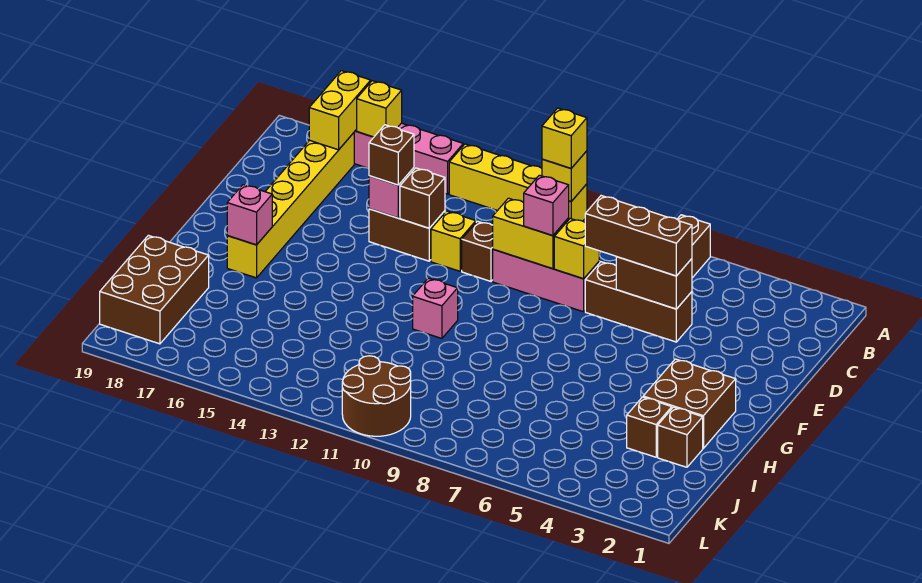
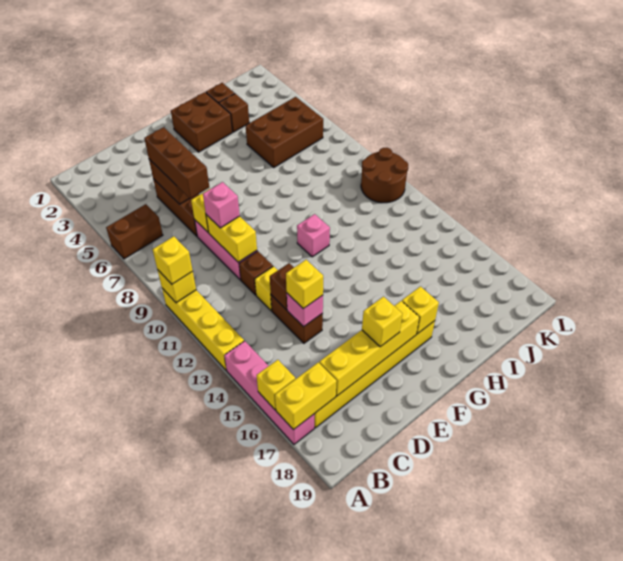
none -> yellow brick C17:F17 level 2
brown brick D14 level 3 -> yellow brick D14 level 3
none -> yellow brick E17 level 3
pink brick G17 level 2 -> yellow brick G17 level 2
brown brick I18:K19 level 1 -> brown brick I5:K6 level 1

